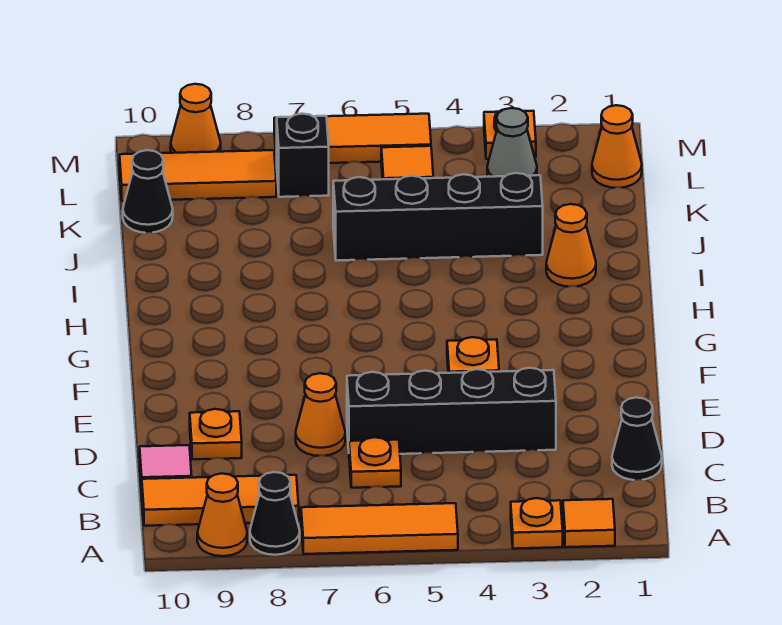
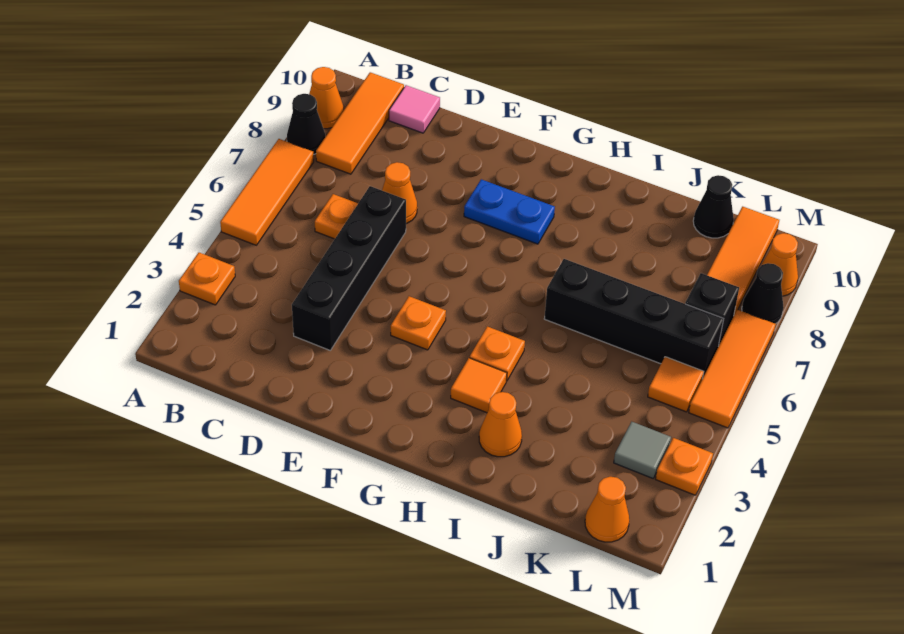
orange tile A2 level 1 -> orange tile H3 level 1
black cone C1 level 1 -> black cone M8 level 1
orange plate D9 level 1 -> orange plate H4 level 1
none -> blue plate F8:G8 level 1
black brick J3:J6 level 1 -> black brick I6:L6 level 1
grey cone L3 level 1 -> grey tile L3 level 1

